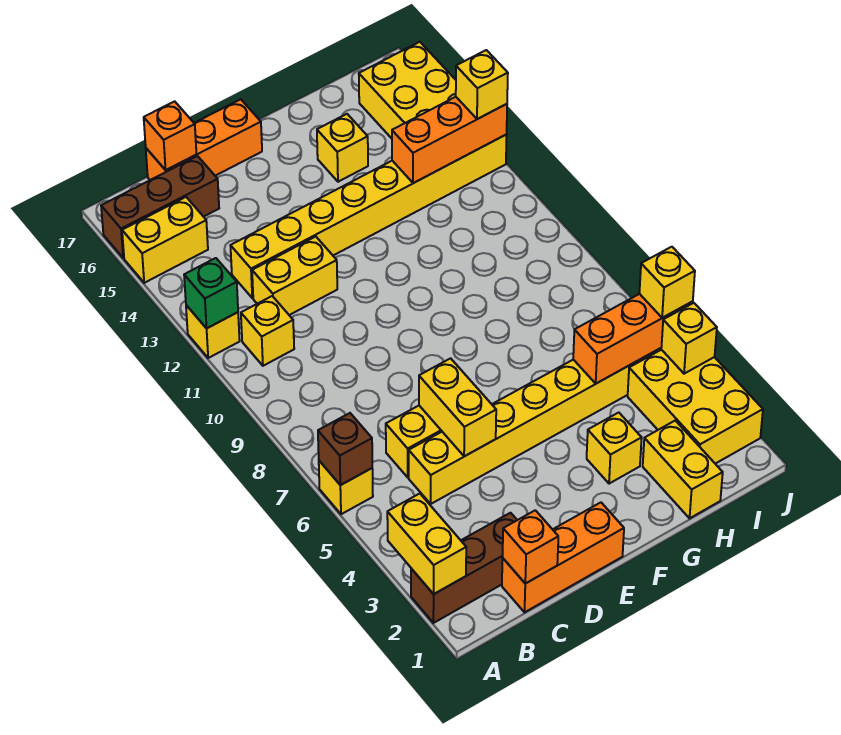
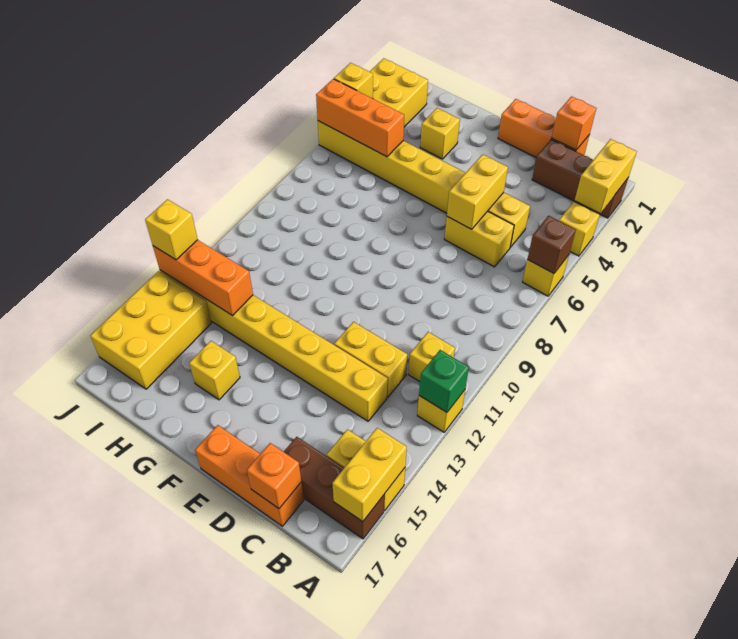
yellow brick H1:H2 level 1 -> yellow brick A15:A16 level 2
yellow brick J5 level 3 -> yellow brick A4 level 1

